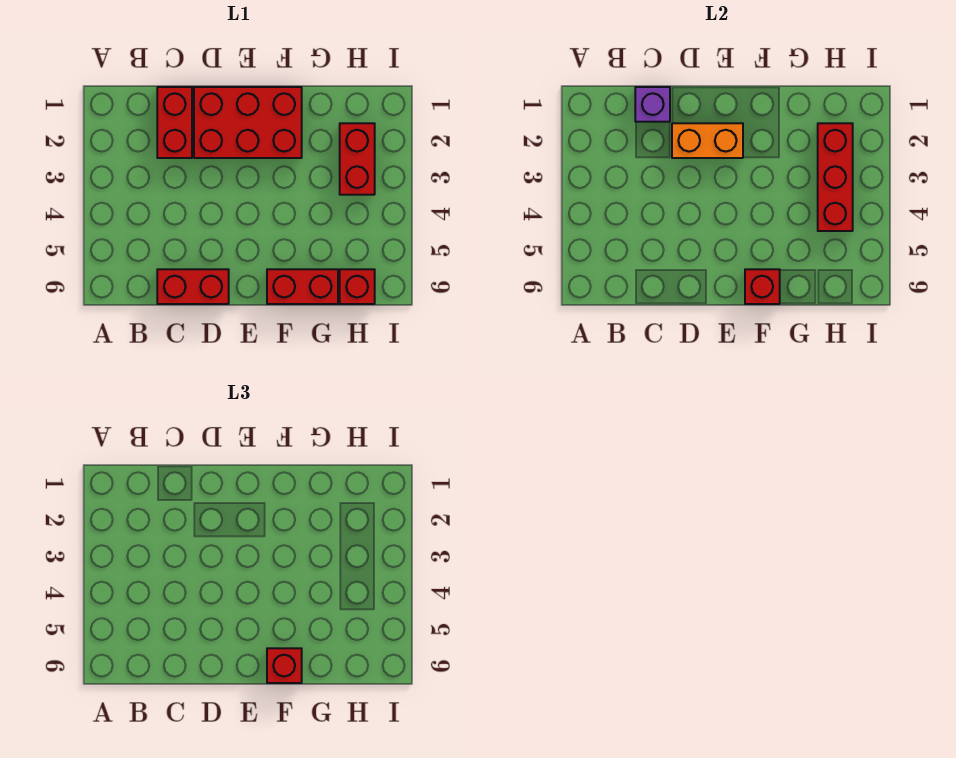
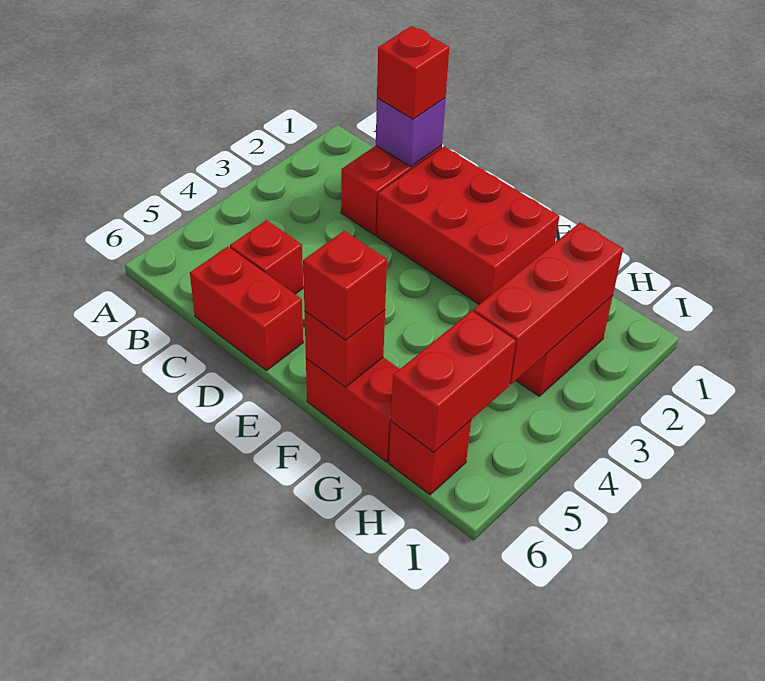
none -> red brick C1 level 3
none -> red brick C5 level 1
orange brick D2:E2 level 2 -> none
none -> red brick H5:H6 level 2

